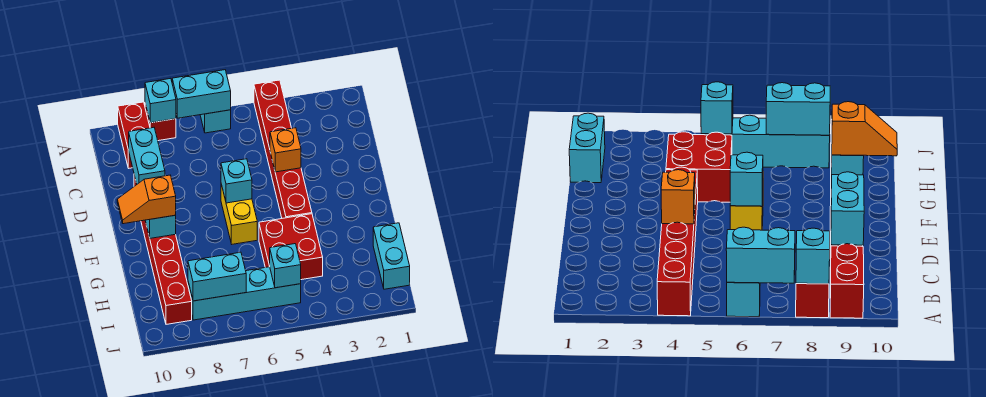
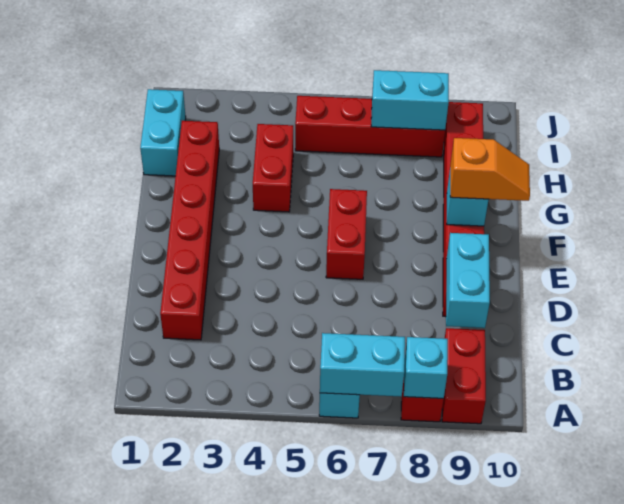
red brick A4:F4 level 1 -> red brick C2:H2 level 1
orange brick D4 level 2 -> none
yellow brick E6:F6 level 1 -> red brick E6:F6 level 1
cyan brick E6 level 2 -> none
red brick G4:H5 level 1 -> red brick G4:H4 level 1
cyan brick I5:I8 level 1 -> red brick I5:I8 level 1
cyan brick I5 level 2 -> none

